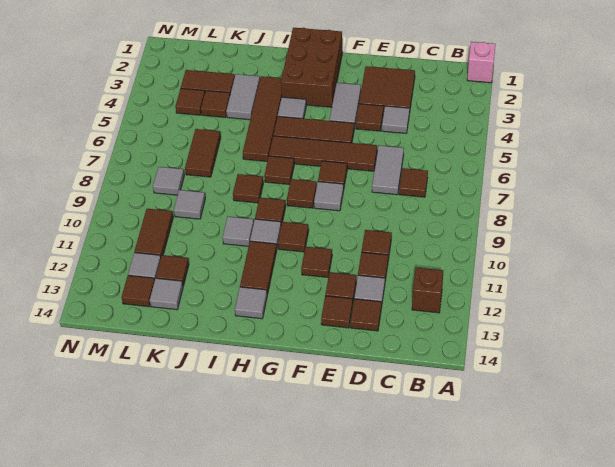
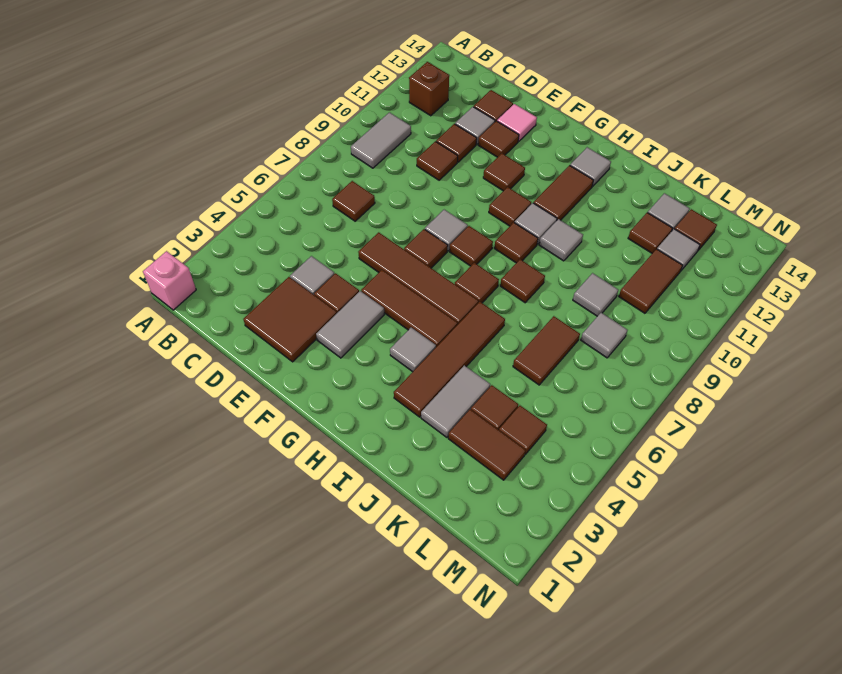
grey tile D6:D7 level 1 -> grey tile B9:B10 level 1
brown tile E13 level 1 -> pink tile E13 level 1
brown brick G1:H3 level 1 -> none

